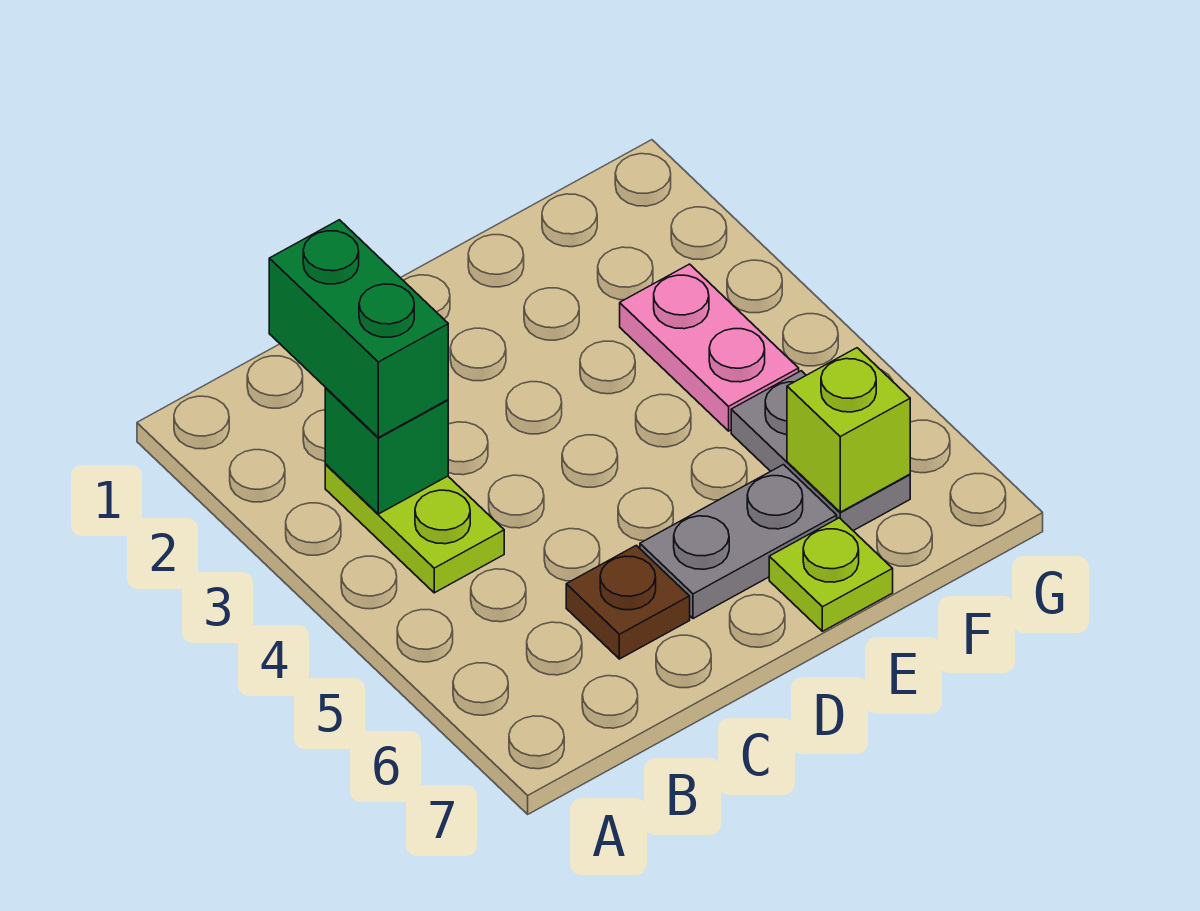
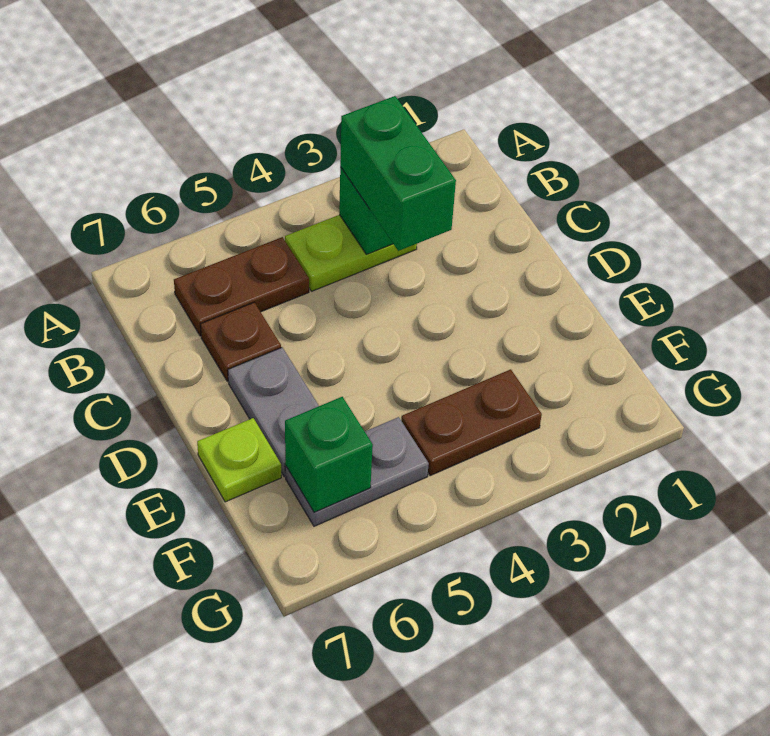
green brick B2:B3 level 3 -> green brick B3:C3 level 3
none -> brown plate B5:B6 level 1
pink plate F3:F4 level 1 -> brown plate F3:F4 level 1
lime brick F6 level 2 -> green brick F6 level 2

